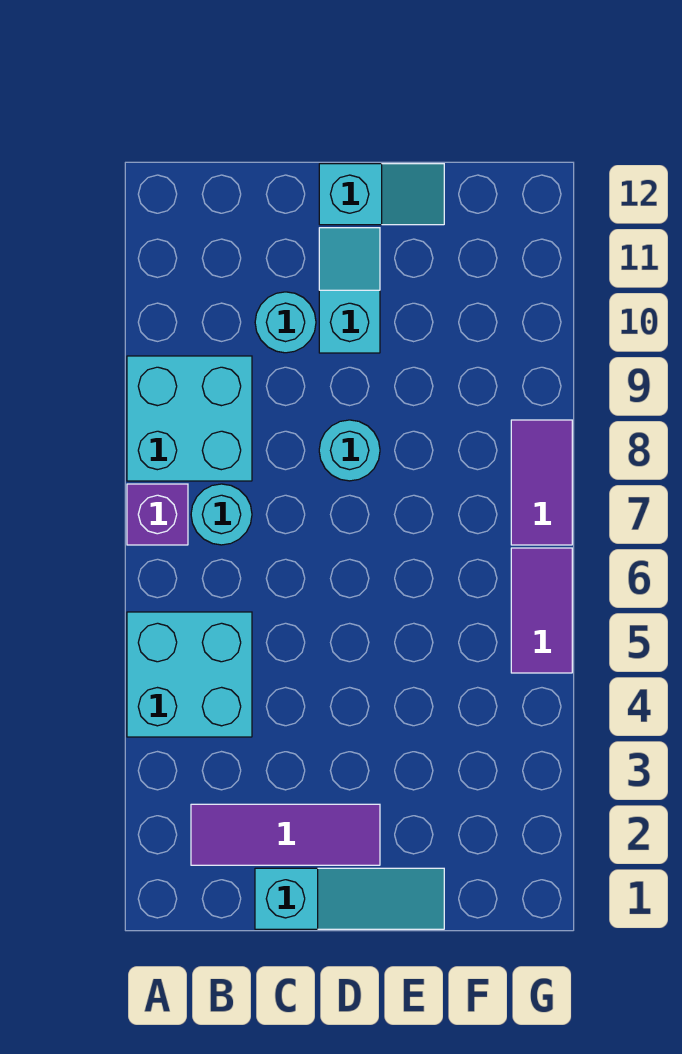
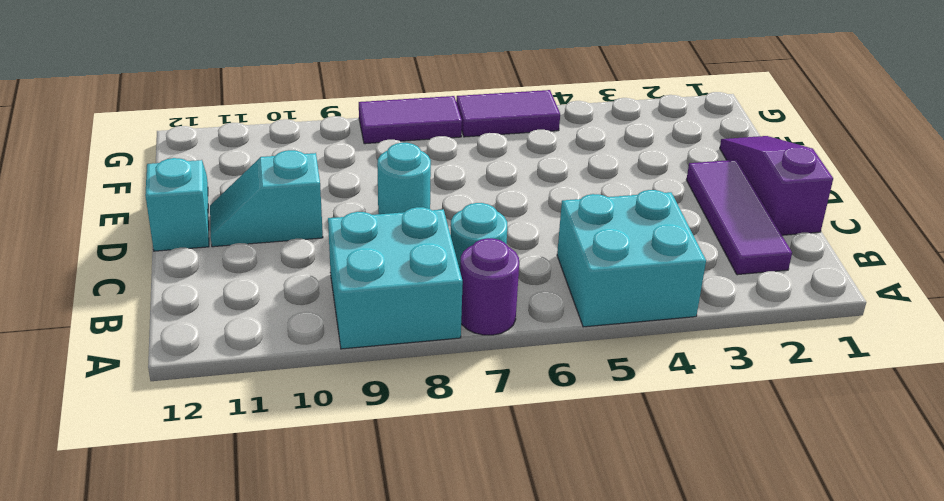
purple brick A7 level 1 -> purple round brick A7 level 1
cyan slope C1:E1 level 1 top C -> purple slope C1:E1 level 1 top C
cyan round brick C10 level 1 -> none

